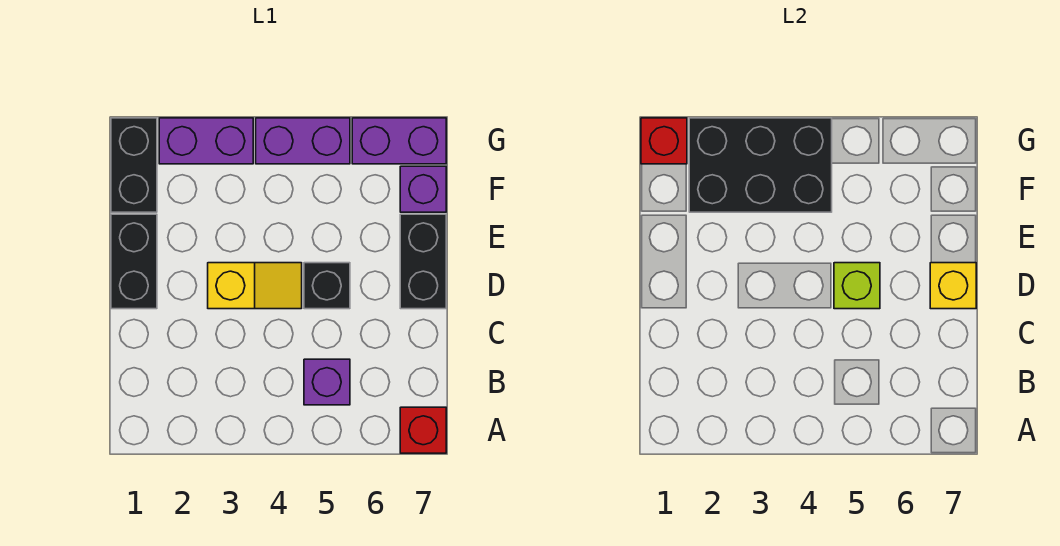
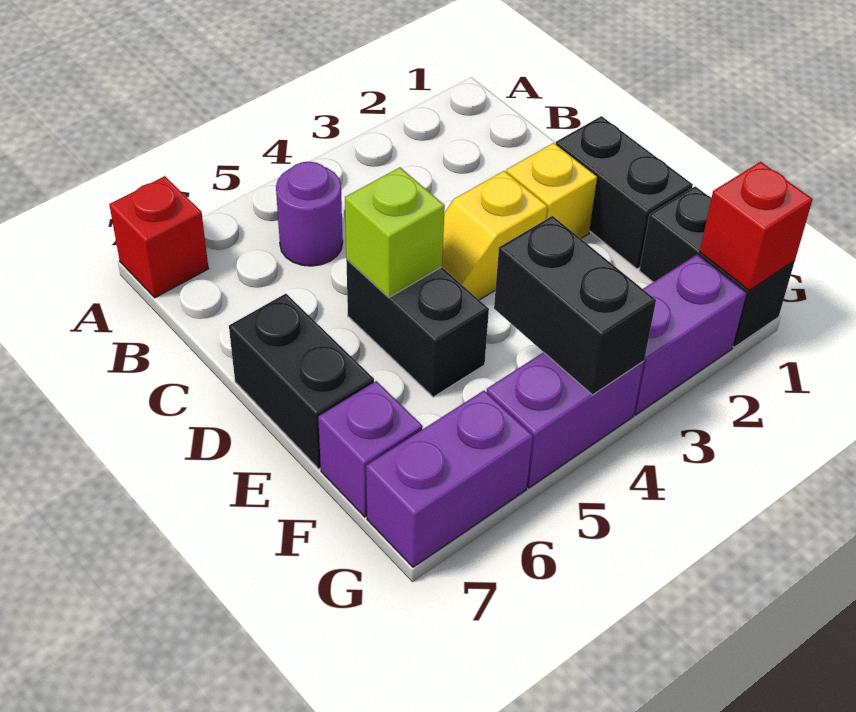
purple brick B5 level 1 -> purple round brick B5 level 1
black brick D5 level 1 -> black brick D5:E5 level 1
yellow brick D7 level 2 -> yellow brick D2 level 1
black brick F2:G4 level 2 -> black brick F4:G4 level 2

